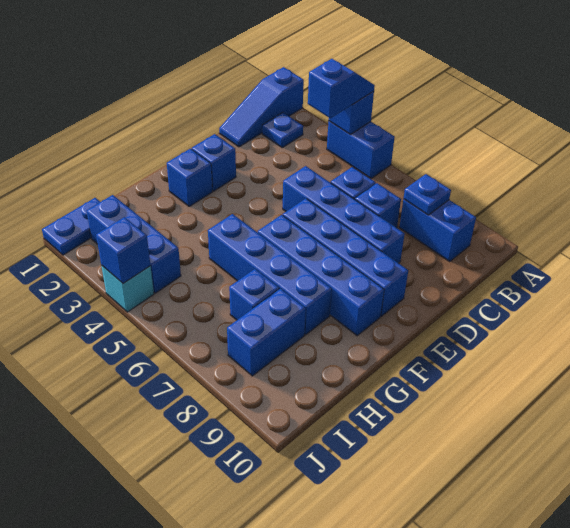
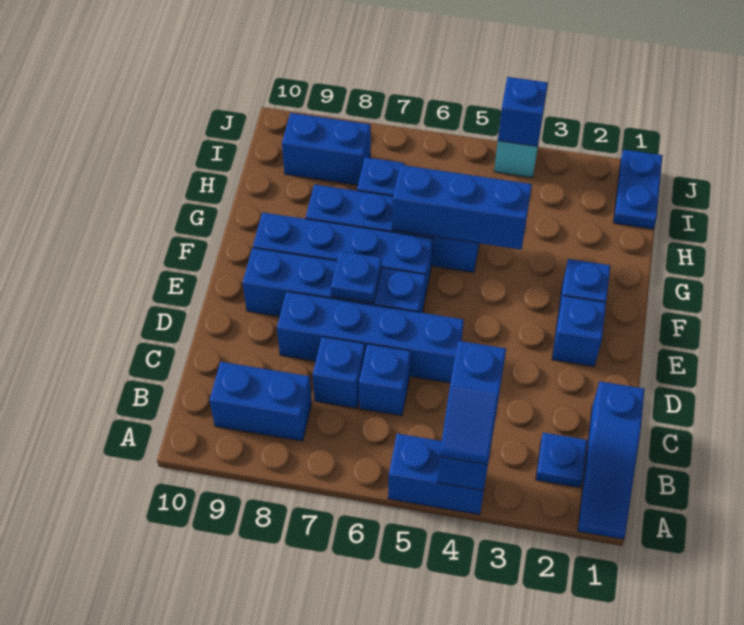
blue slope A1:C1 level 1 top A -> blue slope A1:C1 level 1 top C
blue plate B8 level 2 -> blue plate E7 level 2
blue brick H8:I8 level 1 -> blue brick I8:I9 level 1
blue brick I2:I4 level 1 -> blue brick G4:G6 level 2

